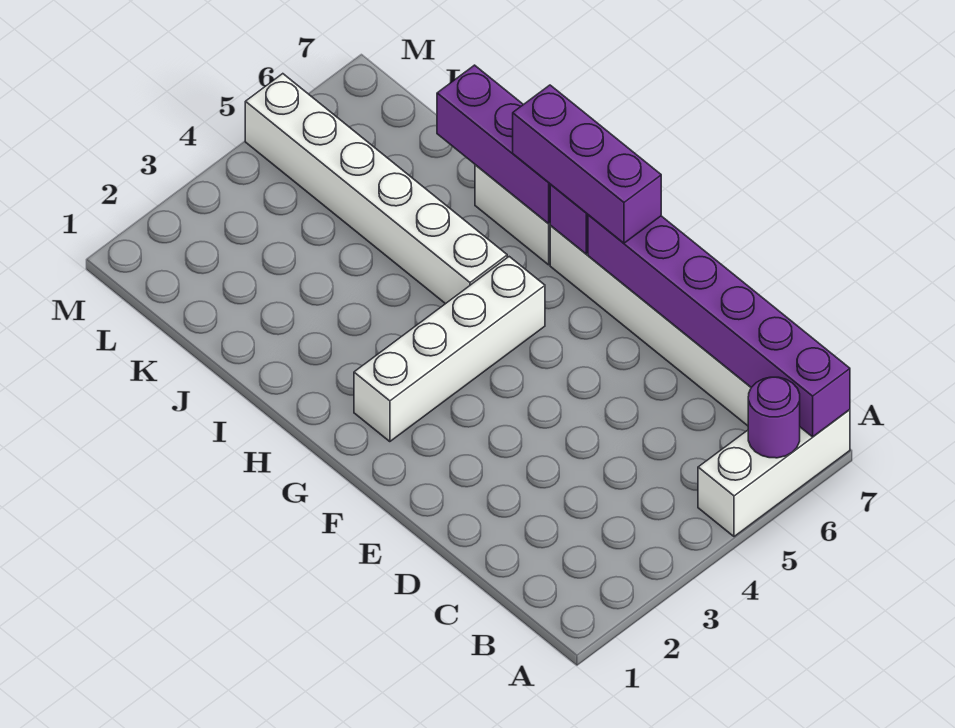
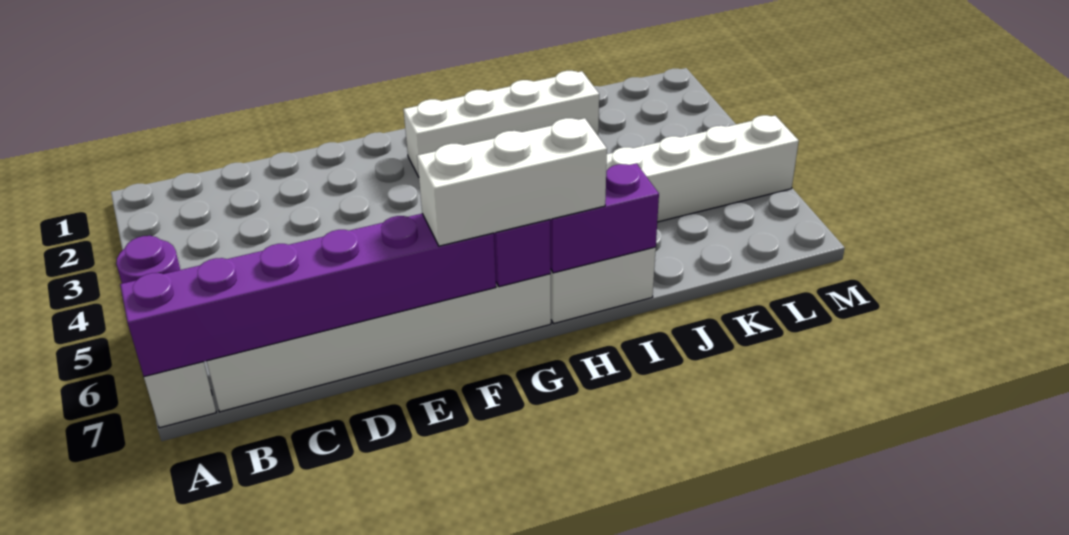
purple brick F7:H7 level 3 -> white brick F7:H7 level 3
white brick G2:G5 level 1 -> white brick G2:J2 level 1
purple brick H7:J7 level 2 -> purple brick H7:I7 level 2

